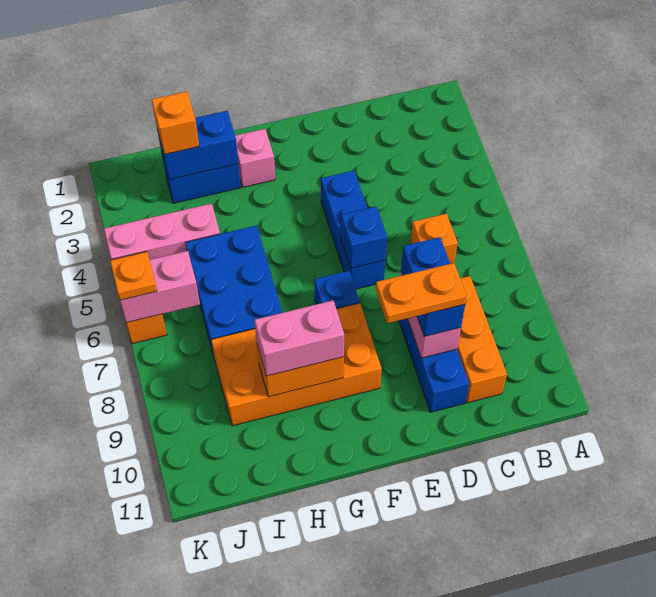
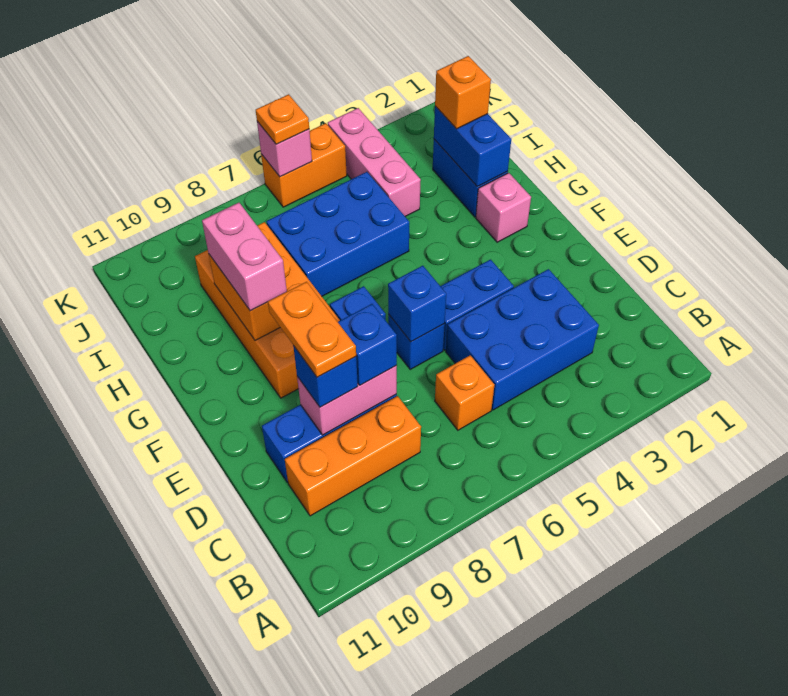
none -> blue brick C3:D5 level 1
pink brick J6:K6 level 2 -> pink brick K6 level 2

